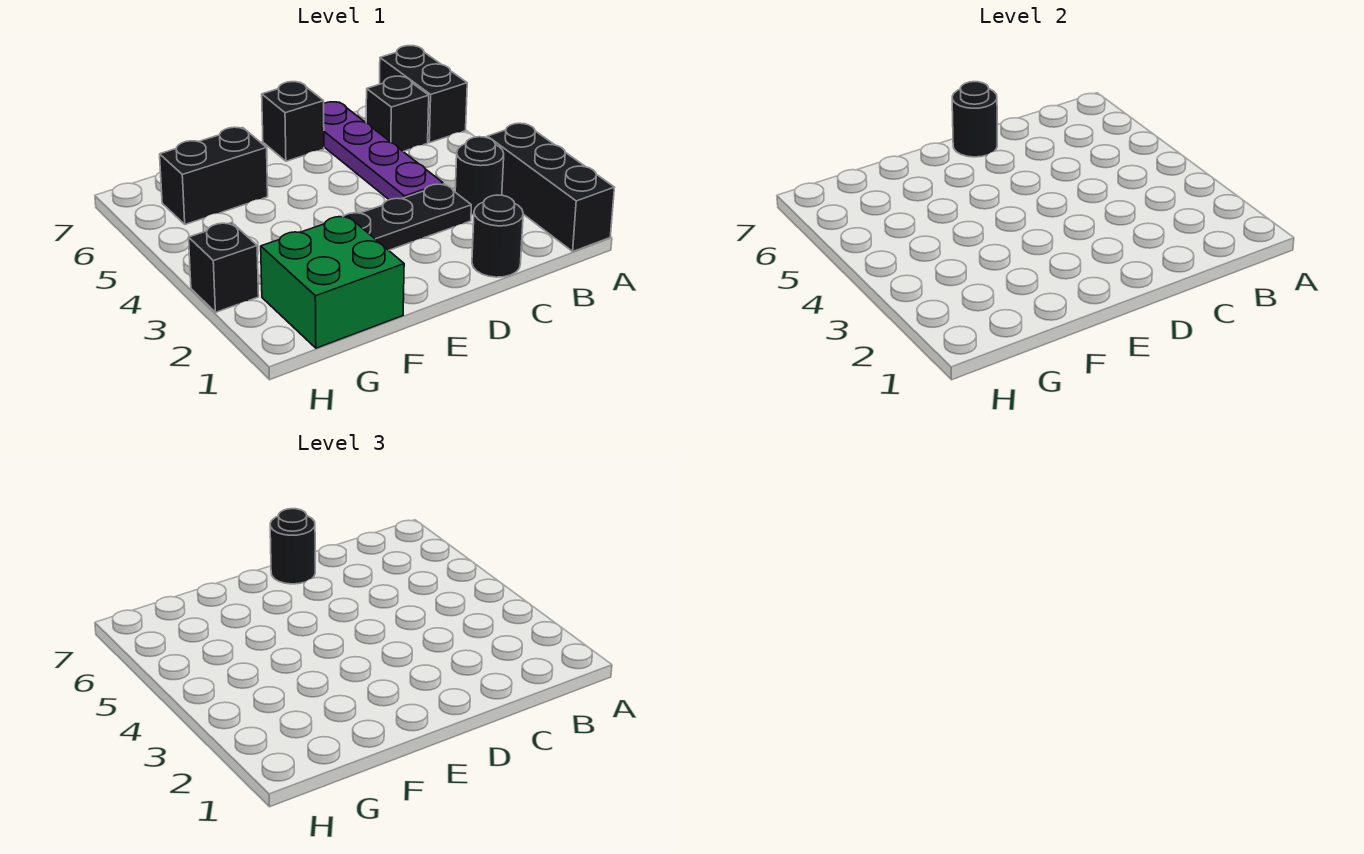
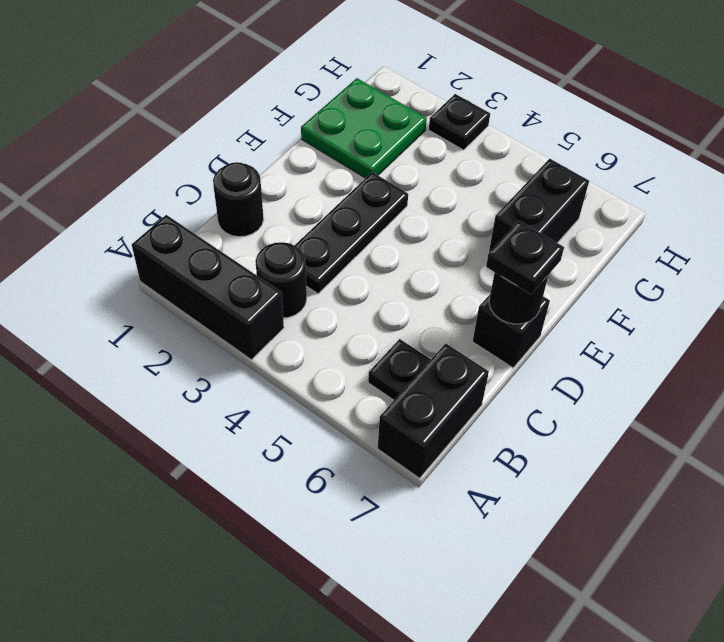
black brick A6:A7 level 1 -> black brick A7:B7 level 1
black brick B6 level 1 -> black plate B6 level 1
purple plate C4:C7 level 1 -> none
black round brick D7 level 3 -> black plate D7 level 3
green brick F1:G2 level 1 -> green plate F1:G2 level 1
black brick H3 level 1 -> black plate H3 level 1

